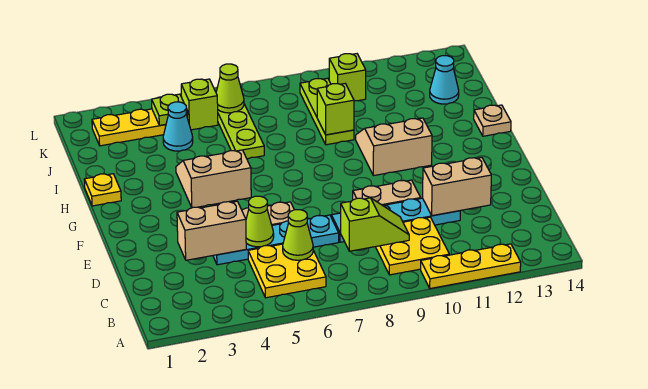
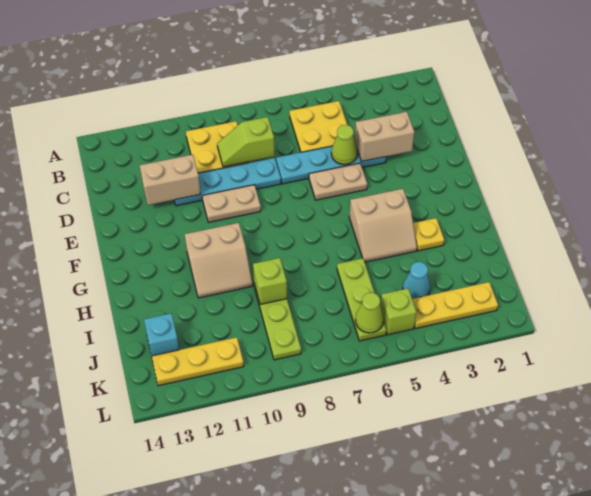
yellow plate A10:A12 level 1 -> yellow plate K11:K13 level 1
lime cone C6 level 2 -> none
yellow plate H1 level 1 -> yellow plate H3 level 1
tan plate H14 level 1 -> none
cyan cone J13 level 1 -> cyan brick J13 level 1
lime plate K4 level 2 -> none
lime brick K10 level 1 -> none

